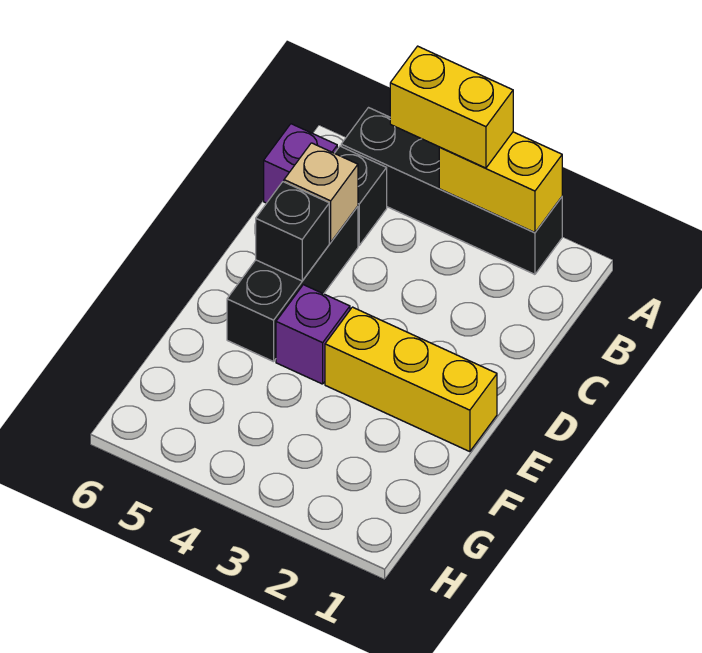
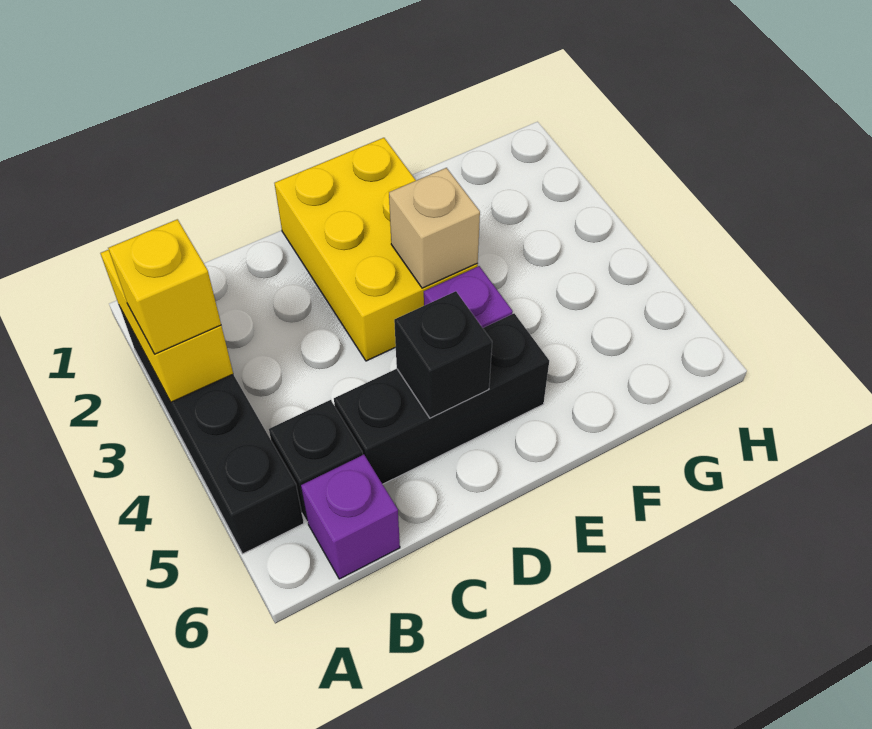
yellow brick A3:A4 level 3 -> yellow brick A3 level 3
tan brick C5 level 2 -> tan brick E3 level 2
yellow brick E1:E3 level 1 -> yellow brick D1:E3 level 1

